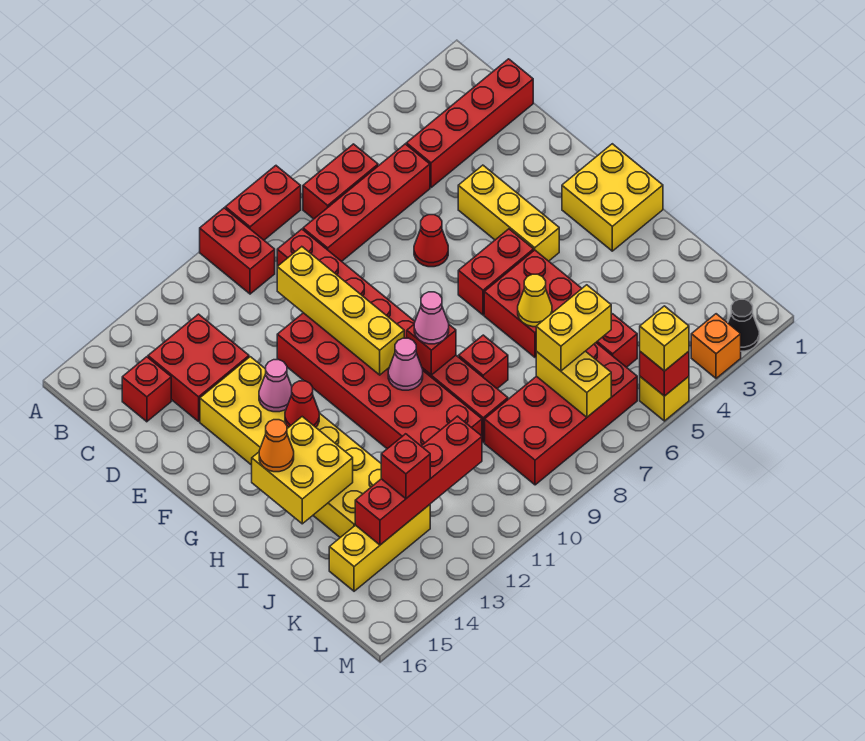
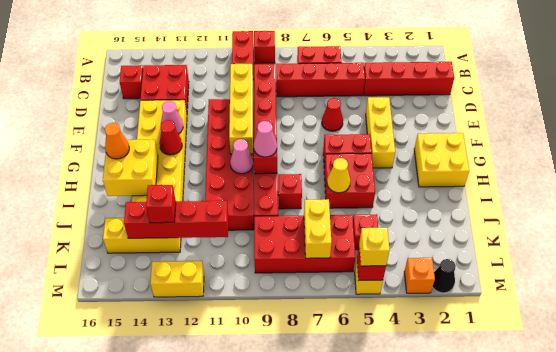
red brick A8:A9 level 1 -> red brick A9 level 1
yellow brick K6:K7 level 3 -> yellow brick M12:M13 level 1

